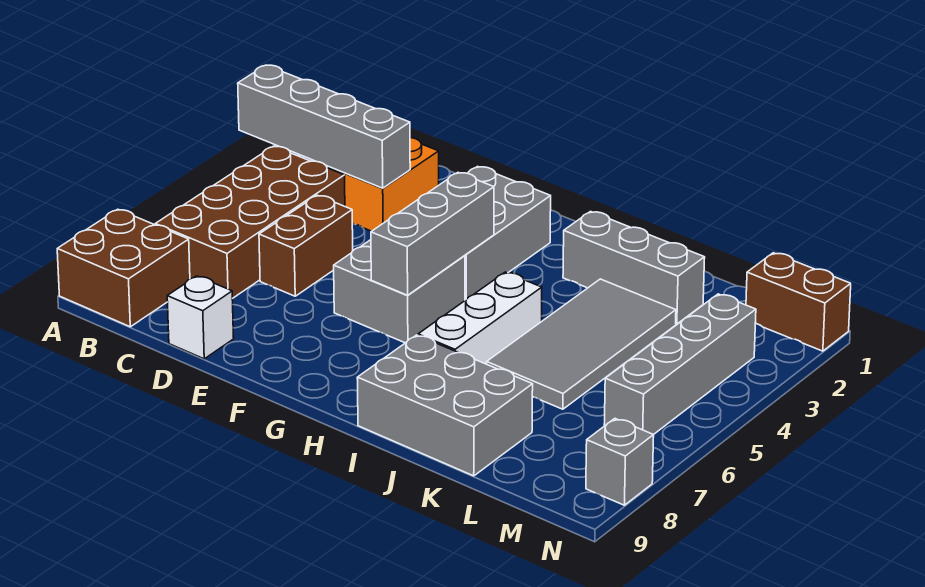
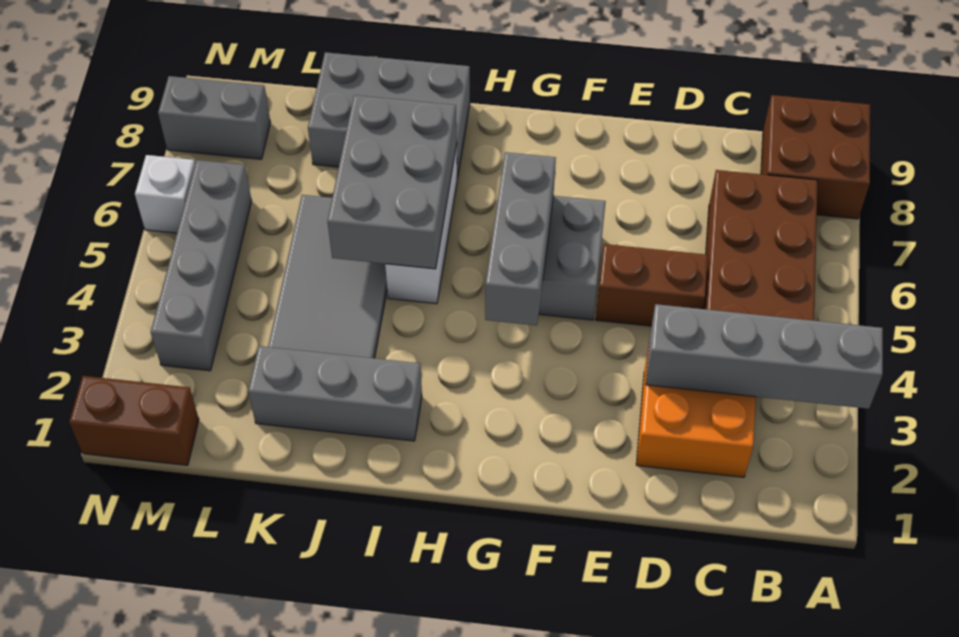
brown brick D5:D6 level 1 -> brown brick D5:E5 level 1
white brick D9 level 1 -> white brick N6 level 1
grey brick F2:G4 level 1 -> grey brick I5:J7 level 2
grey brick N8 level 1 -> grey brick M8:N8 level 1

